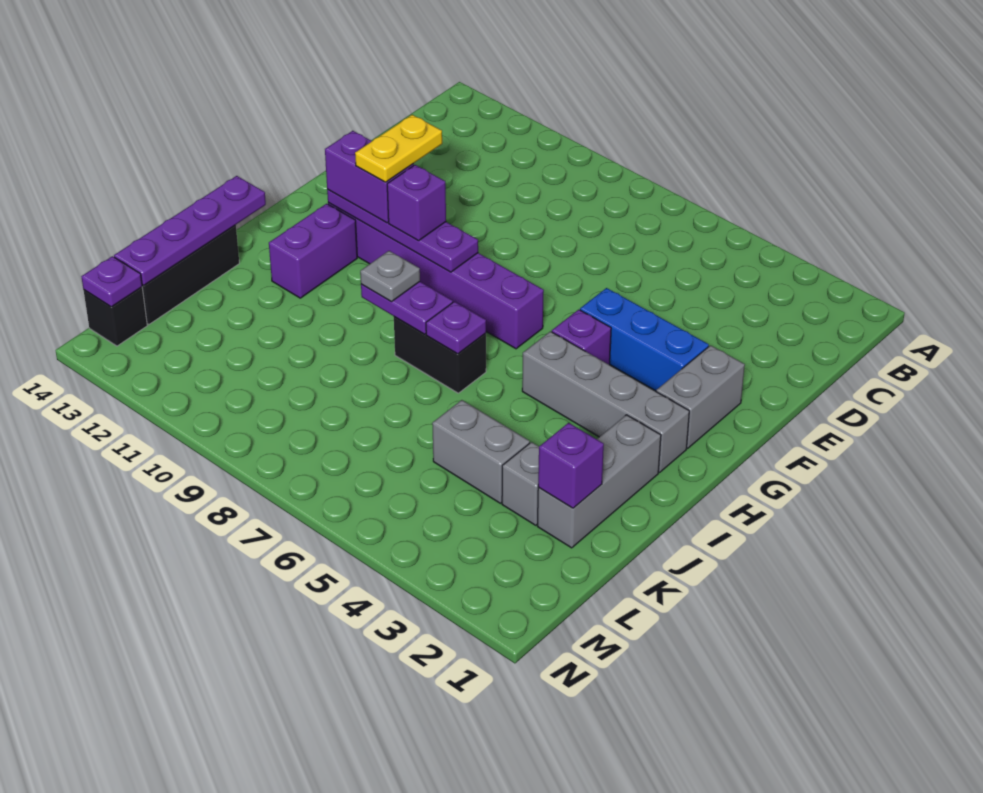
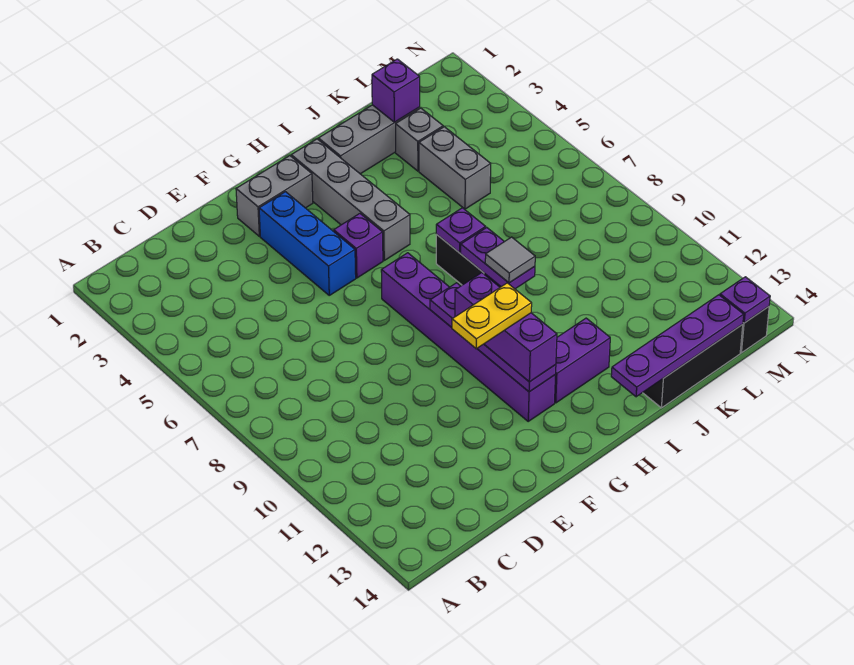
grey plate I9 level 3 -> grey tile I9 level 3

